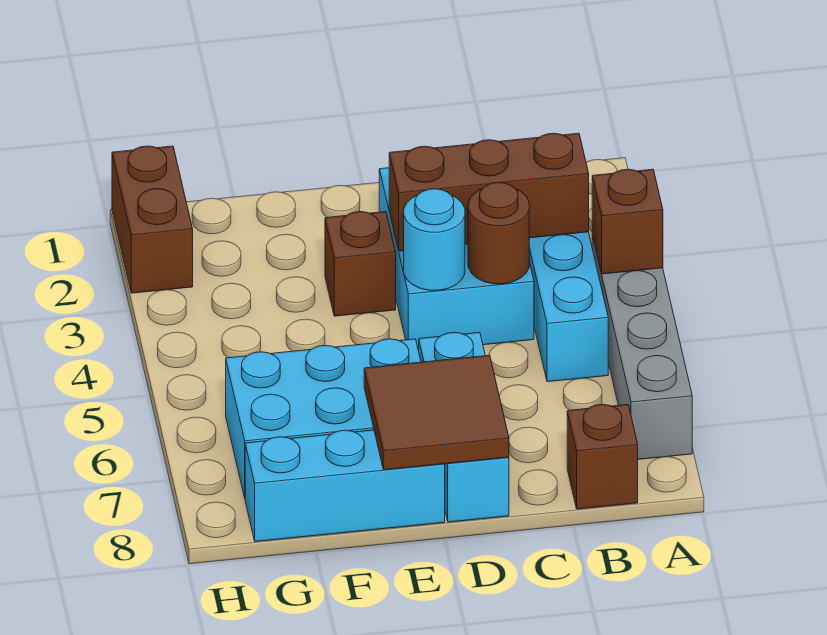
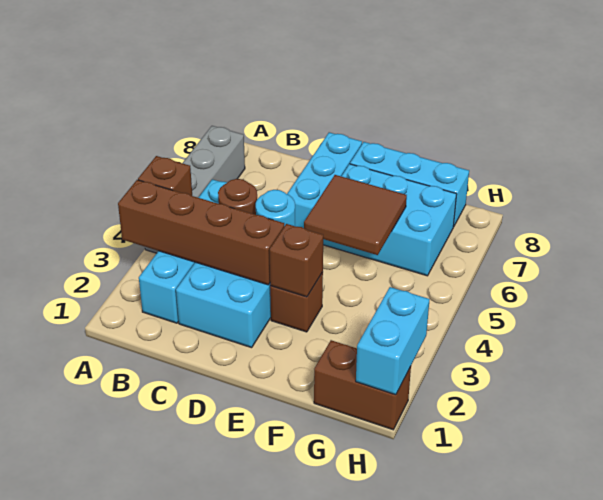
brown brick B3:D3 level 2 -> brown brick A3:D3 level 2
brown brick B8 level 1 -> brown brick E3 level 2
brown tile D7:E8 level 2 -> brown tile E5:F6 level 2
brown brick H1:H2 level 1 -> brown brick G1:H1 level 1
none -> cyan brick H1:H2 level 2

